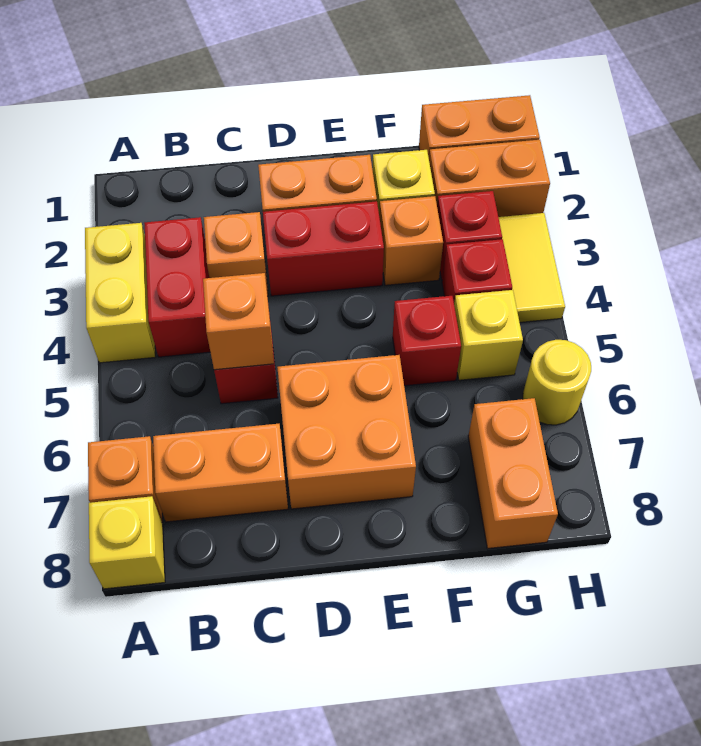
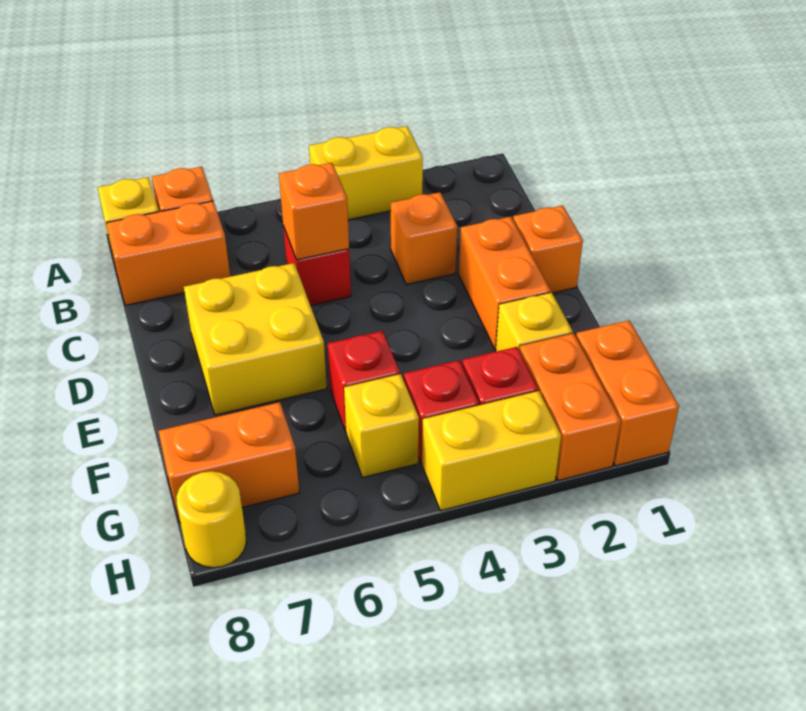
red brick B3:B4 level 1 -> none
orange brick B7:C7 level 1 -> orange brick B7:B8 level 1
red brick D3:E3 level 1 -> none
orange brick D6:E7 level 1 -> yellow brick D6:E7 level 1
orange brick F3 level 1 -> orange brick D1 level 1
yellow tile H3:H4 level 1 -> yellow brick H3:H4 level 1
yellow round brick H6 level 1 -> yellow round brick H8 level 1

